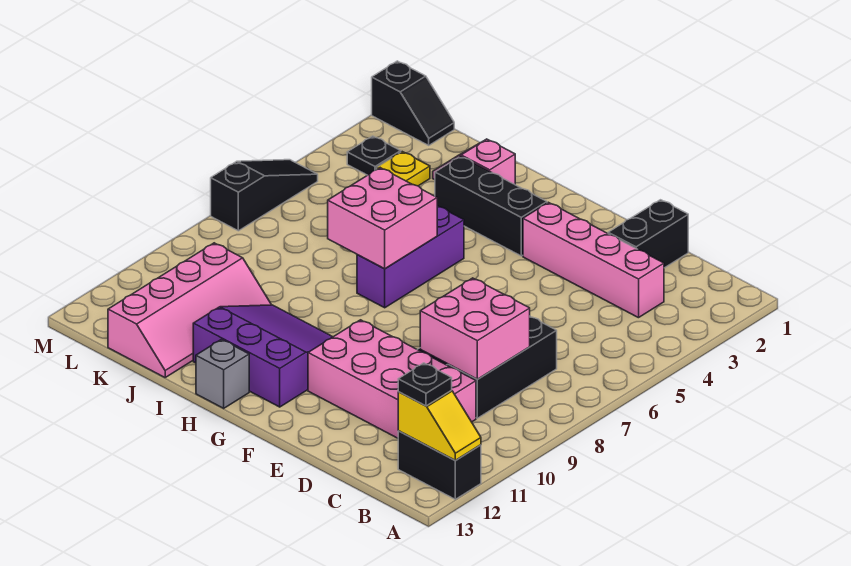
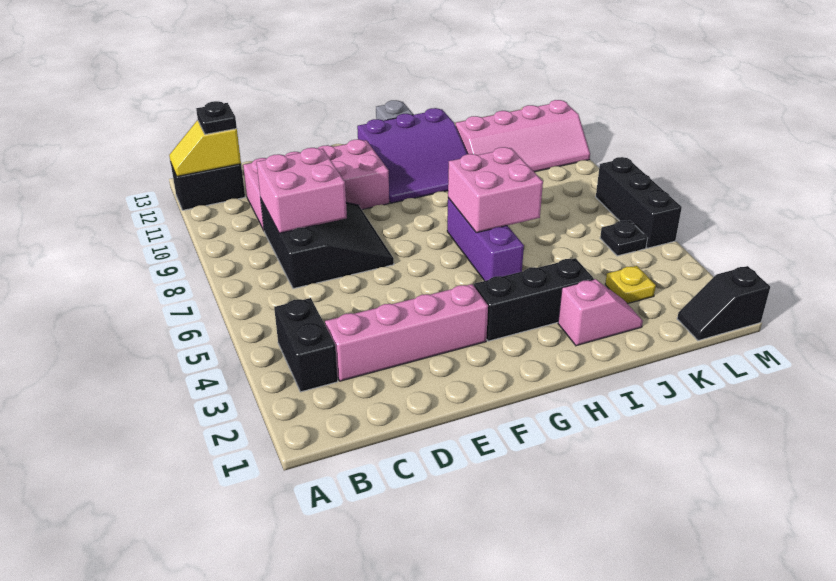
black brick D1:D2 level 1 -> black brick B3:B4 level 1
pink slope J10:K13 level 1 top K -> pink slope J10:M11 level 1 top 11
black plate L3 level 1 -> black plate L5 level 1
black slope M5:M7 level 1 top 7 -> black brick M5:M7 level 1

